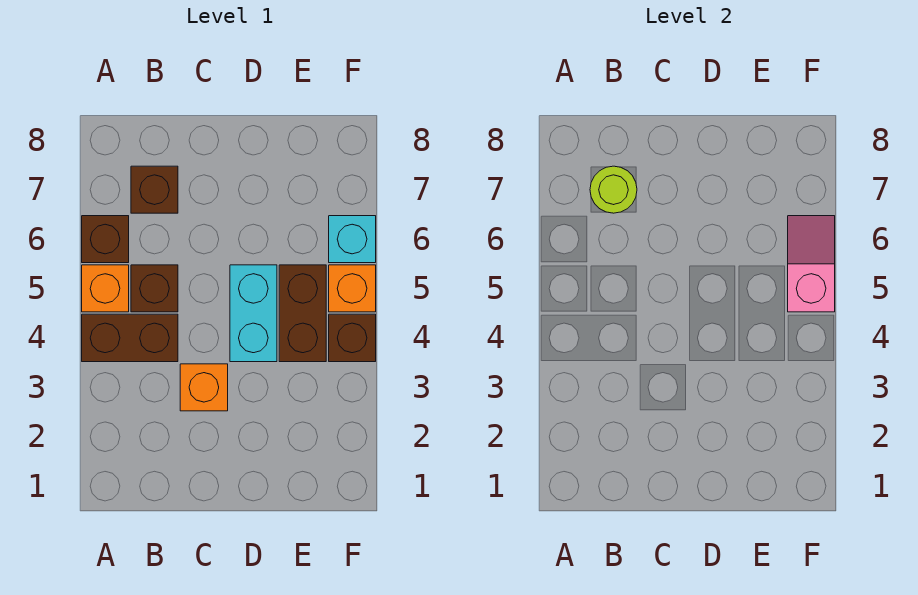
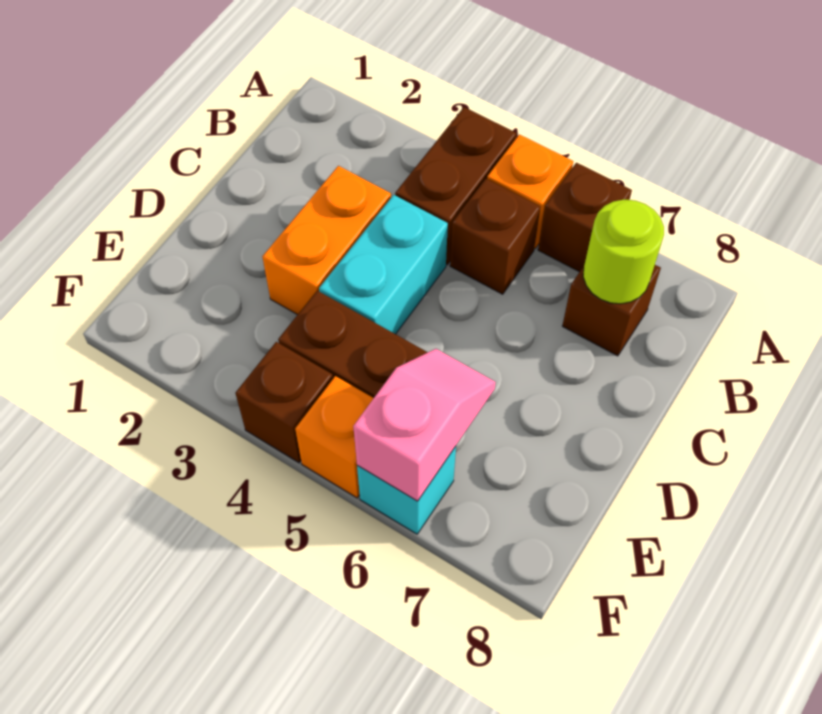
orange brick C3 level 1 -> orange brick C3:D3 level 1
cyan brick D4:D5 level 1 -> cyan brick C4:D4 level 1
pink slope F5:F6 level 2 top 5 -> pink slope E6:F6 level 2 top F

